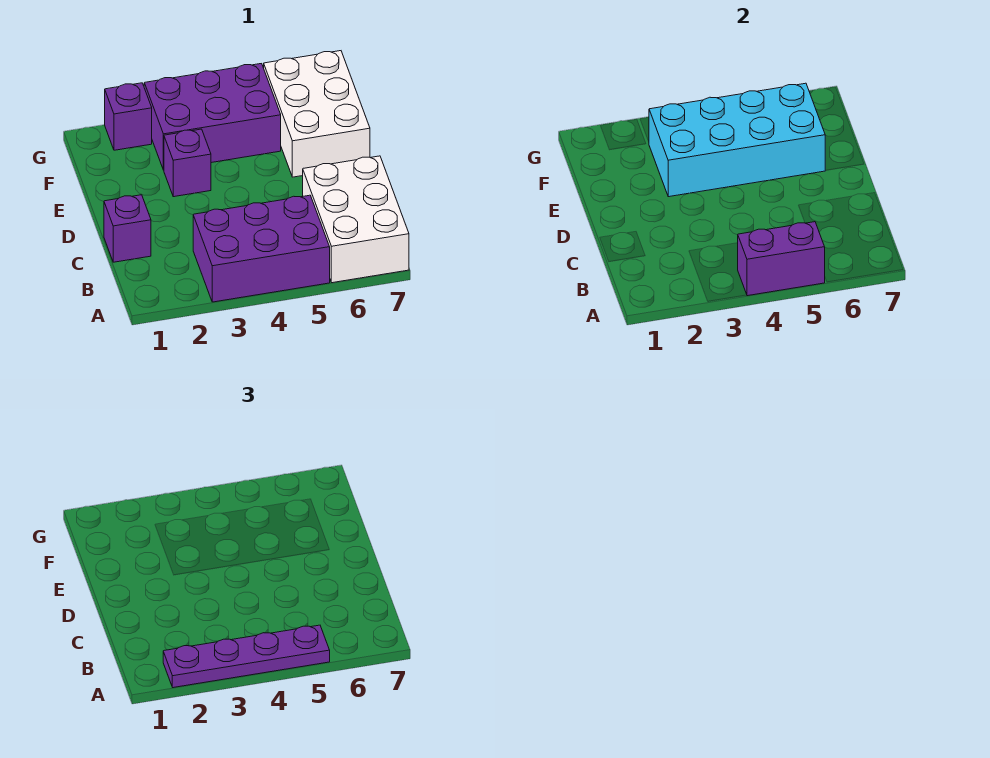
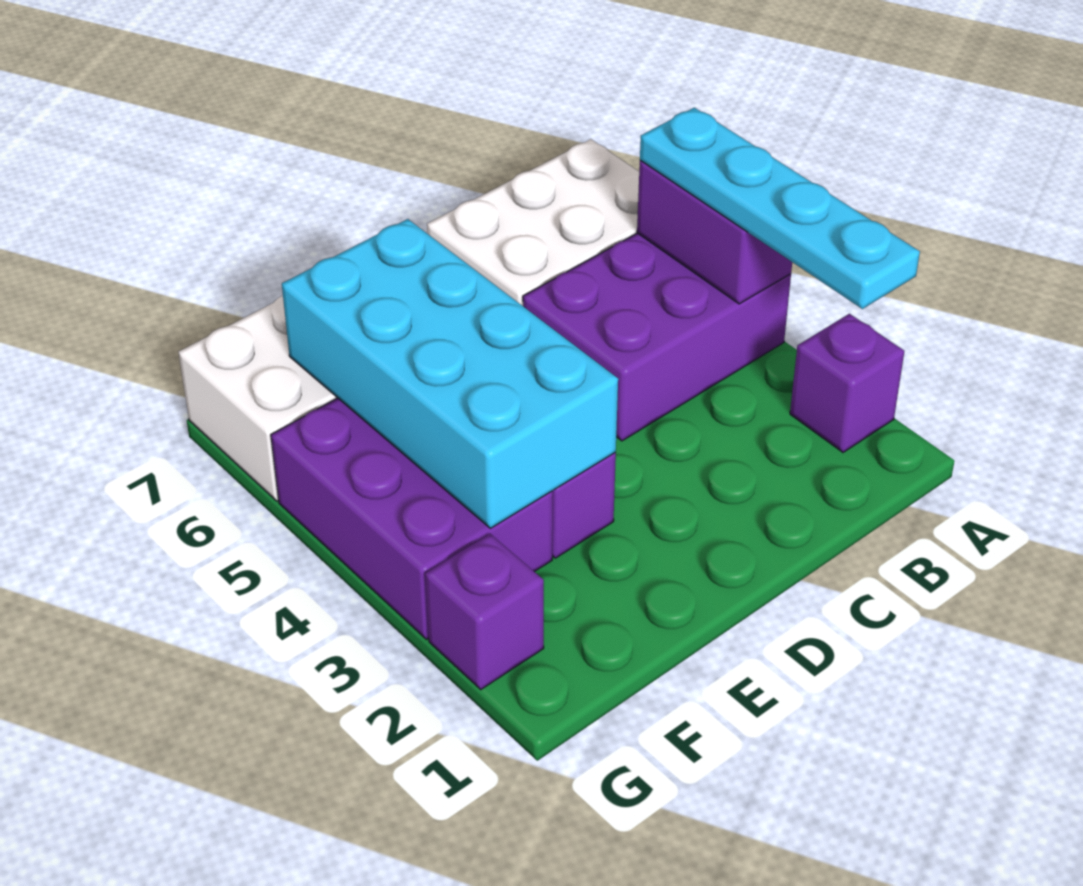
purple plate A2:A5 level 3 -> cyan plate A2:A5 level 3
purple brick A3:B5 level 1 -> purple brick A4:C5 level 1
purple brick C1 level 1 -> purple brick A2 level 1

